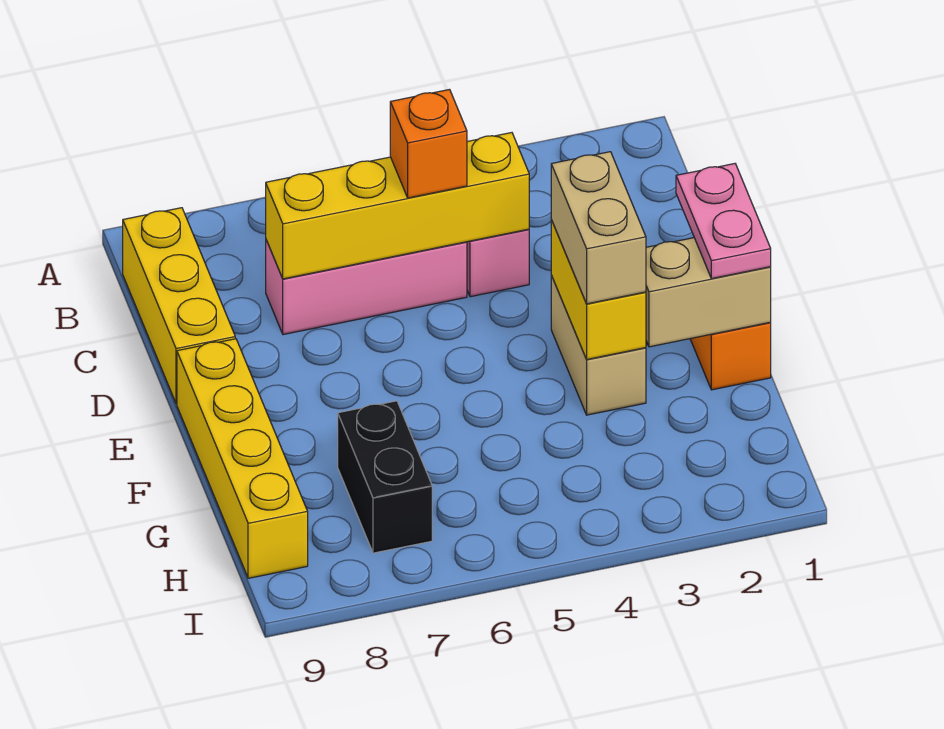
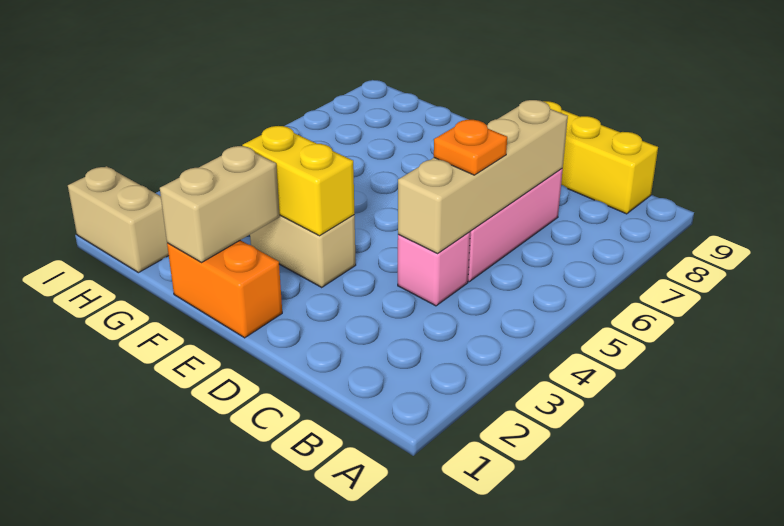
yellow brick C4:C7 level 2 -> tan brick C4:C7 level 2
orange brick C5 level 3 -> orange plate C5 level 3
pink plate E1:F1 level 3 -> none
tan brick E3:F3 level 3 -> tan brick H1:I1 level 1
yellow brick E9:H9 level 1 -> none
black brick G7:H7 level 1 -> none

